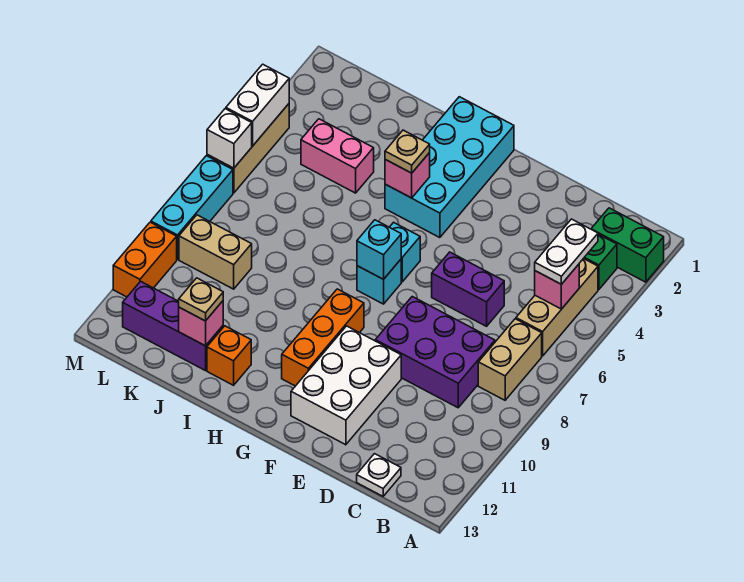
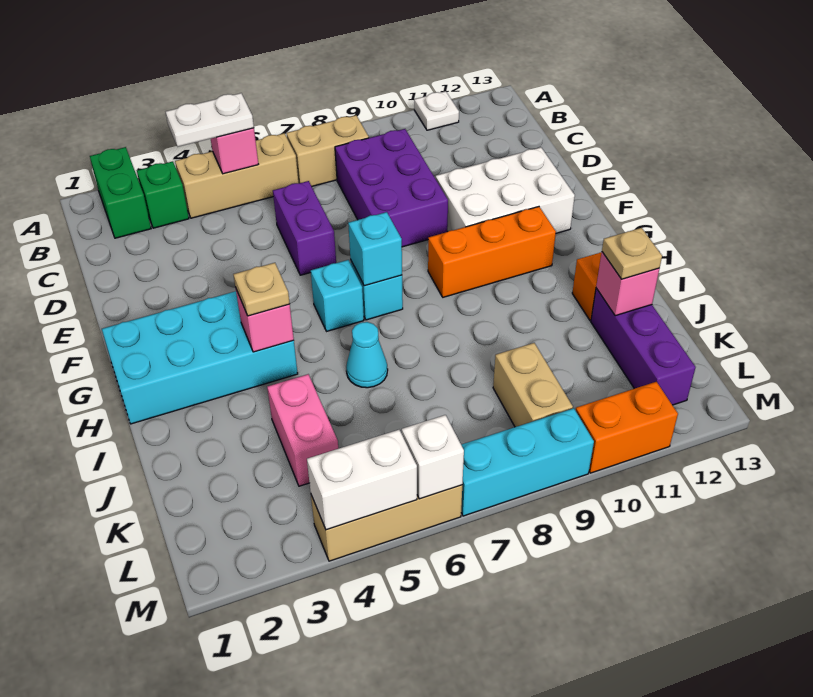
white plate C13 level 1 -> white plate A11 level 1
none -> cyan cone I6 level 1

